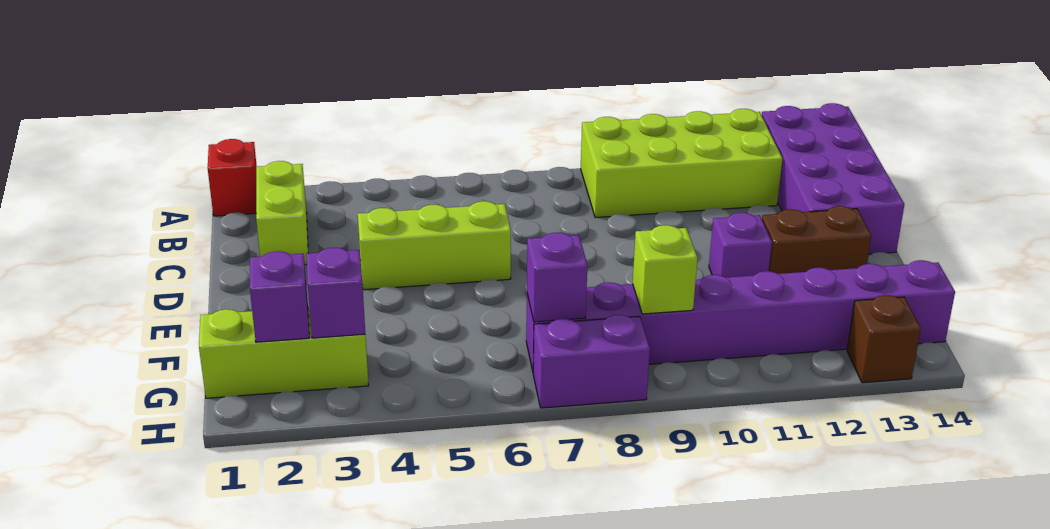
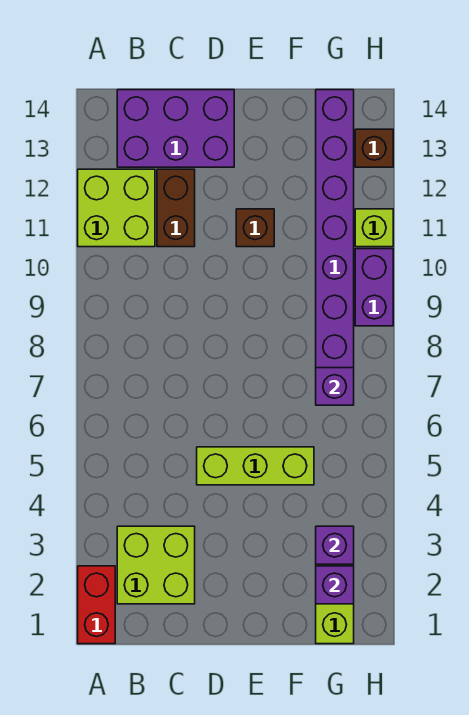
red brick A1 level 1 -> red brick A1:A2 level 1
lime brick A9:B12 level 1 -> lime brick A11:B12 level 1
purple brick A13:D14 level 1 -> purple brick B13:D14 level 1
lime brick B2:C2 level 1 -> lime brick B2:C3 level 1
lime brick D4:D6 level 1 -> lime brick D5:F5 level 1
purple brick E11 level 1 -> brown brick E11 level 1
brown brick E12:E13 level 1 -> brown brick C11:C12 level 1
lime brick G9 level 2 -> lime brick H11 level 1
purple brick H7:H8 level 1 -> purple brick H9:H10 level 1

